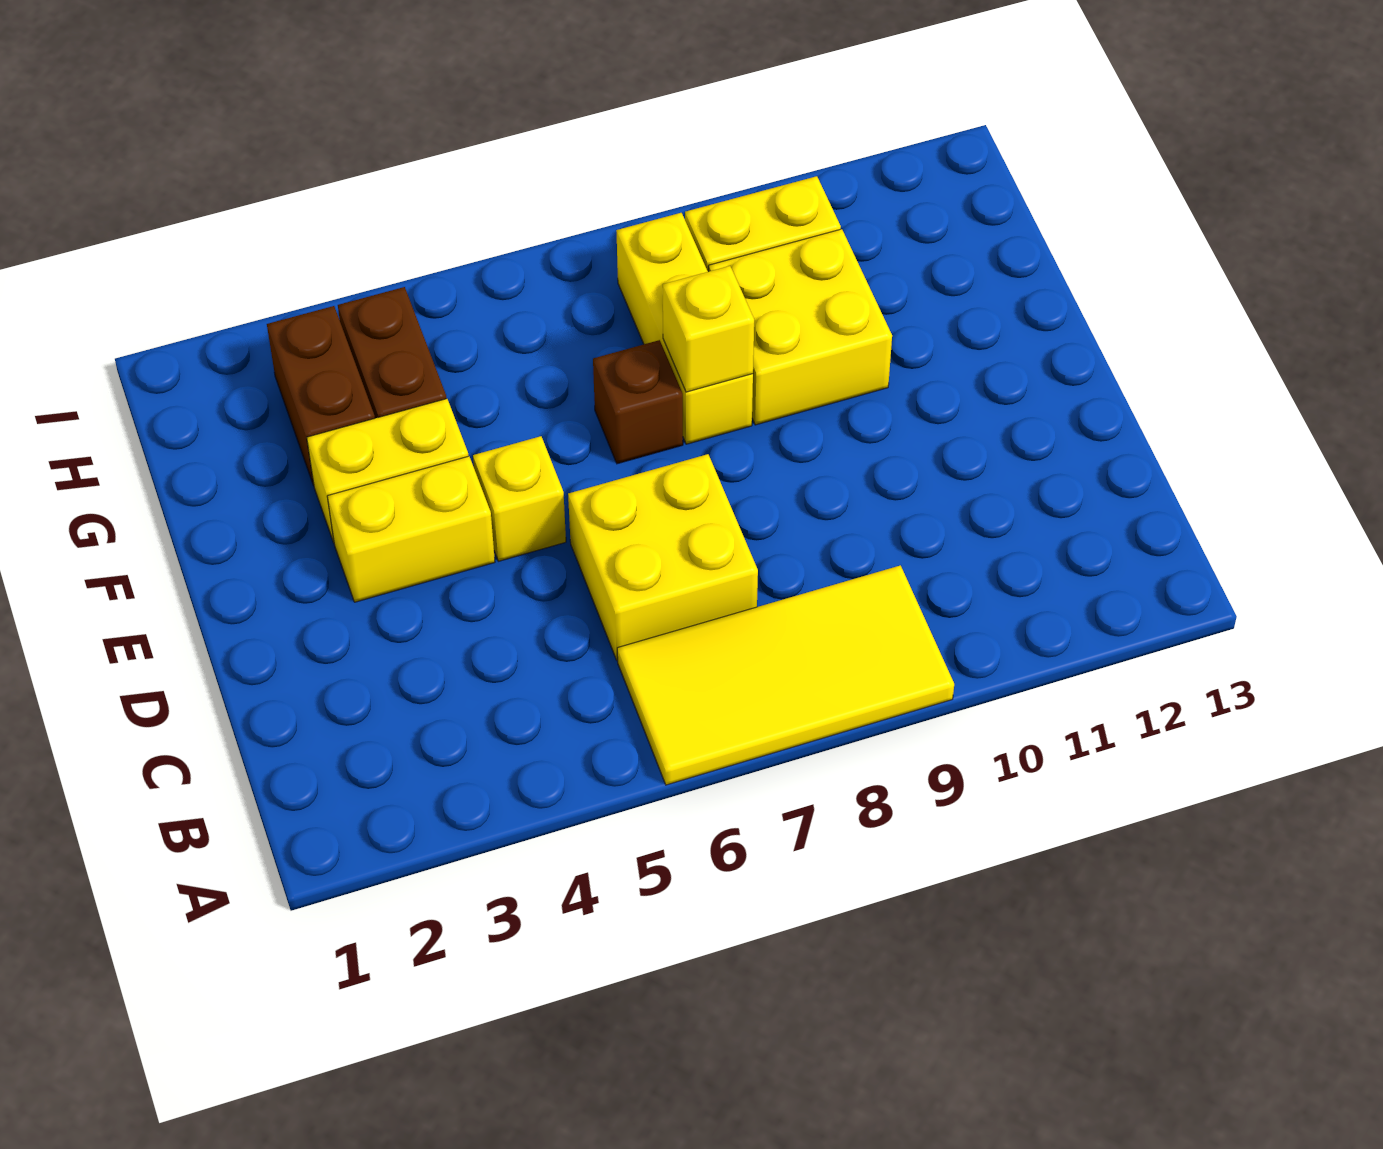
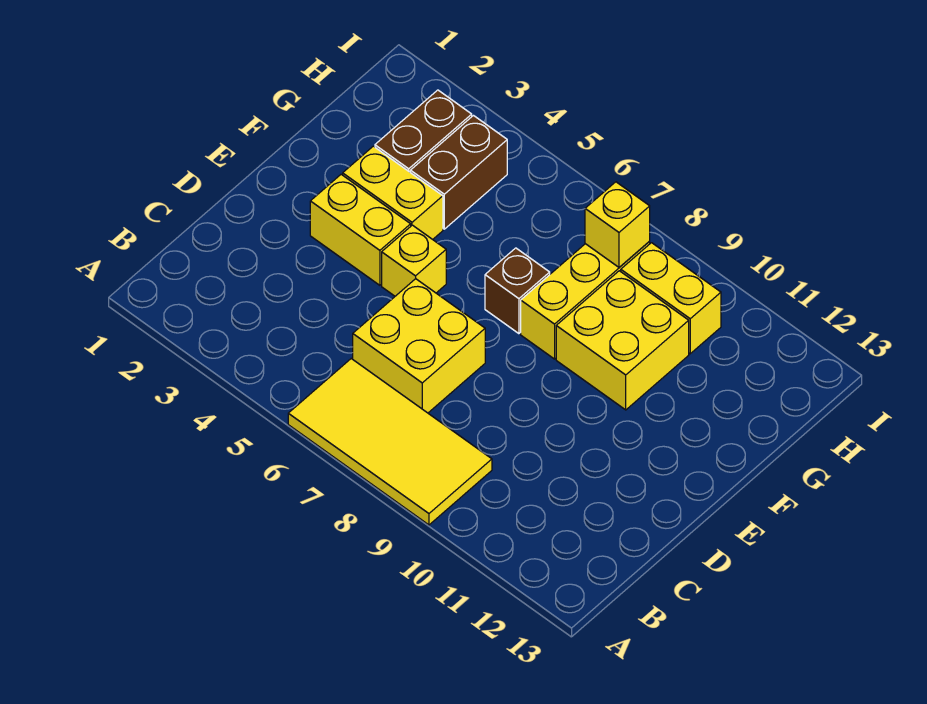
yellow brick F8 level 2 -> yellow brick H8 level 2

